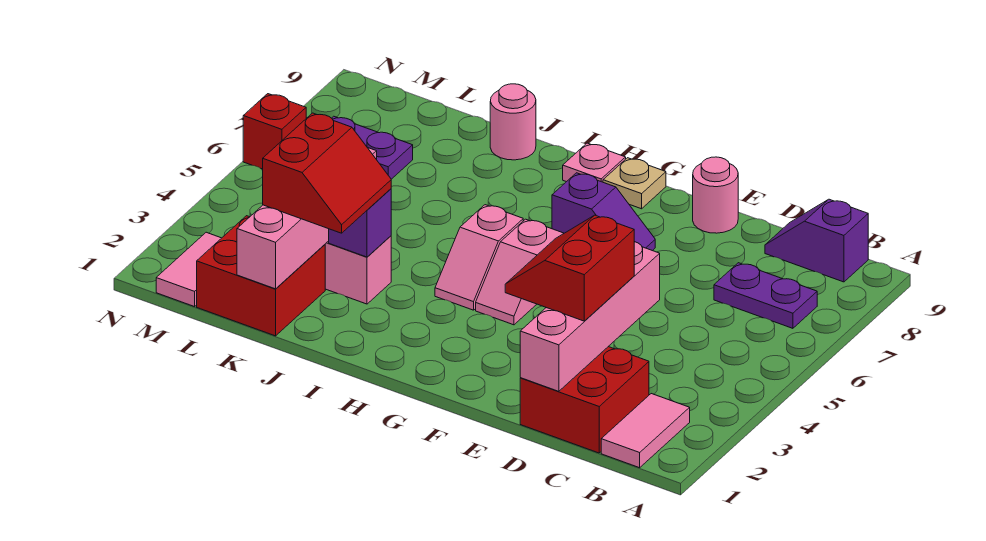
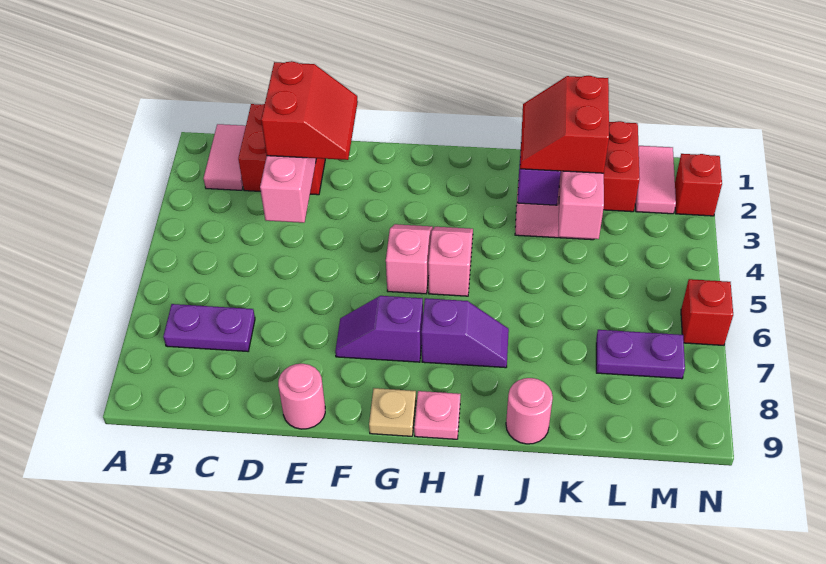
purple slope B9:C9 level 1 top B -> purple slope H7:I7 level 1 top H
none -> red brick N2 level 1

